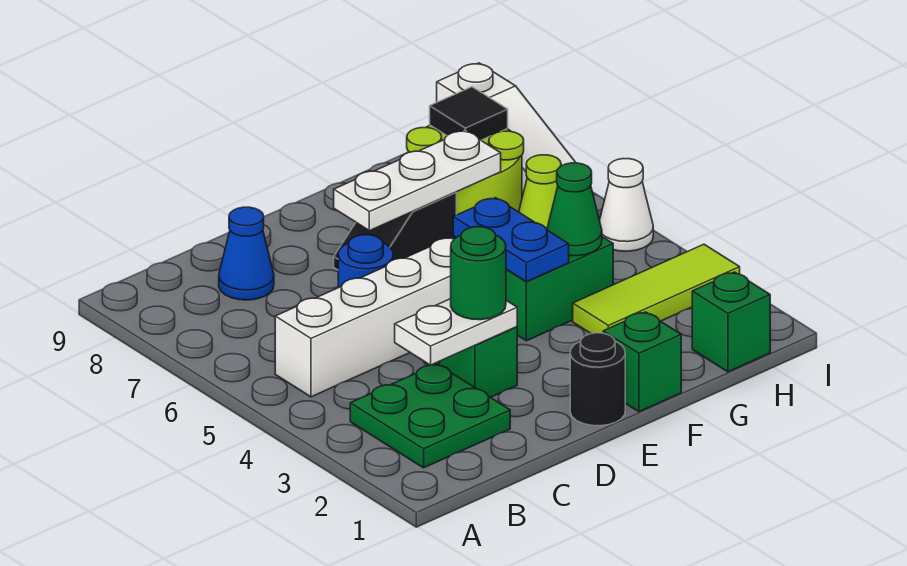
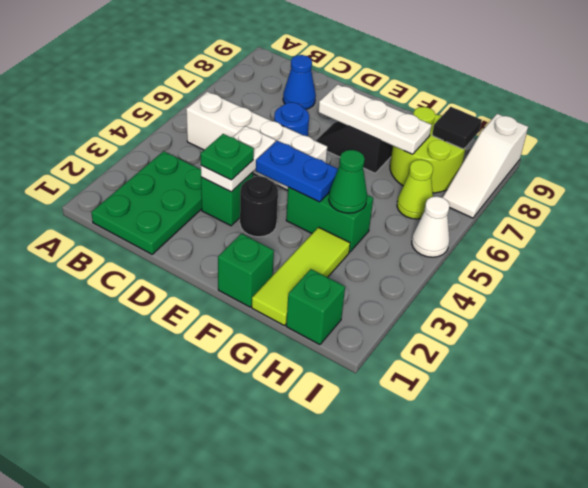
green plate B2:C3 level 1 -> green plate B1:C3 level 1
white plate C3:D3 level 2 -> white plate D3:D4 level 2
green round brick D3 level 3 -> green plate D3 level 3
black round brick E1 level 1 -> black round brick E3 level 1
blue plate F4:F5 level 2 -> blue plate E4:F4 level 2
lime tile G3:I3 level 1 -> lime tile G1:G3 level 1

